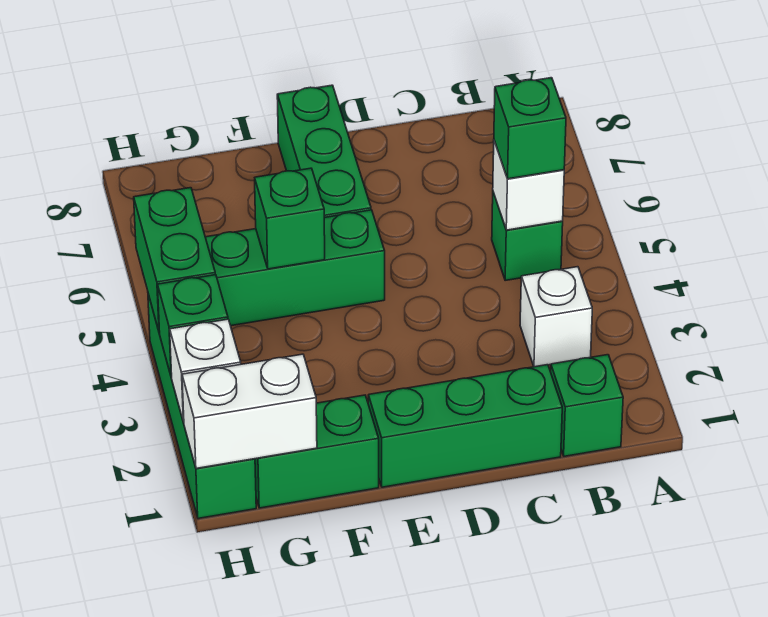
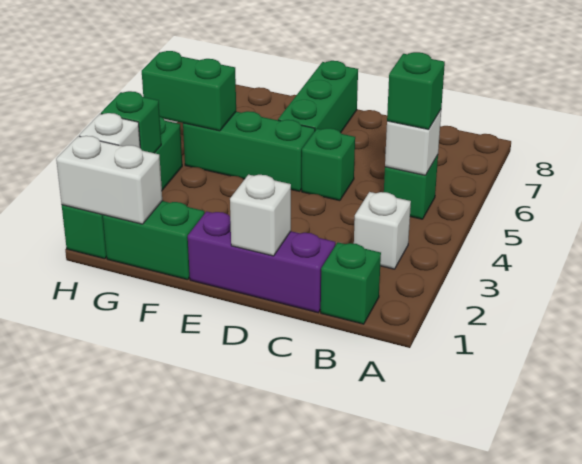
green brick C1:E1 level 1 -> purple brick C1:E1 level 1
none -> white brick D1 level 2
green brick F5 level 2 -> green brick D5 level 1
green brick H4:H5 level 2 -> green brick G5:H5 level 2

